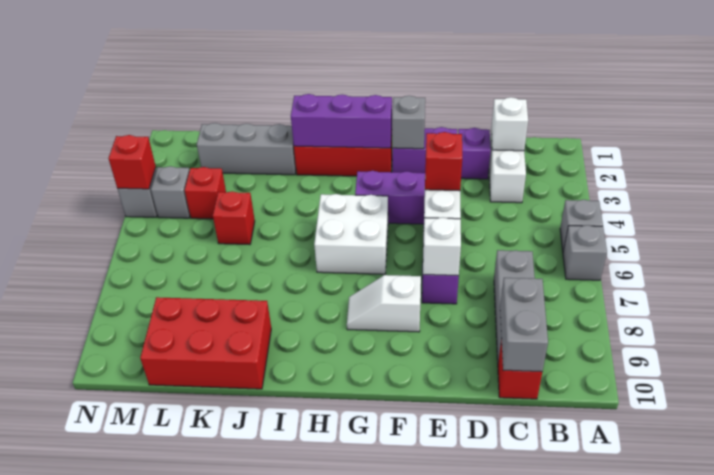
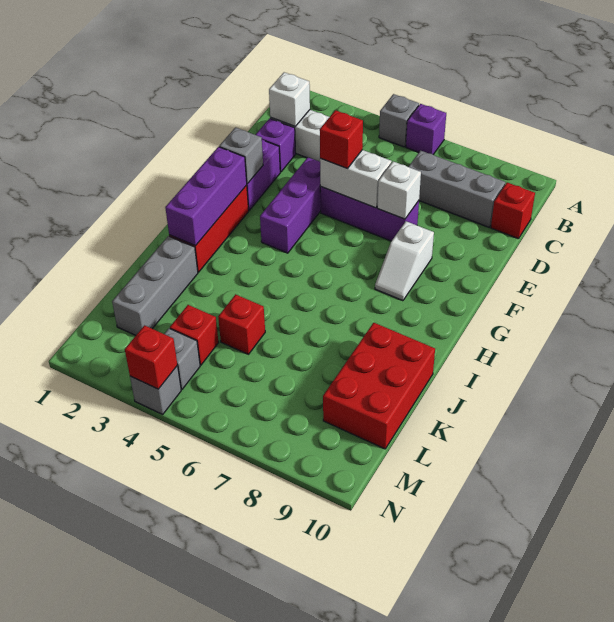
grey brick A6 level 1 -> purple brick A6 level 1
grey brick C9:C10 level 2 -> none
white brick G5:H6 level 1 -> none

